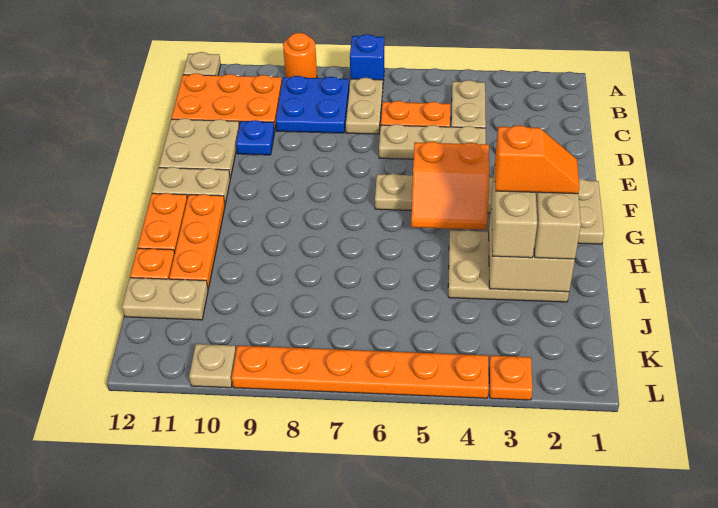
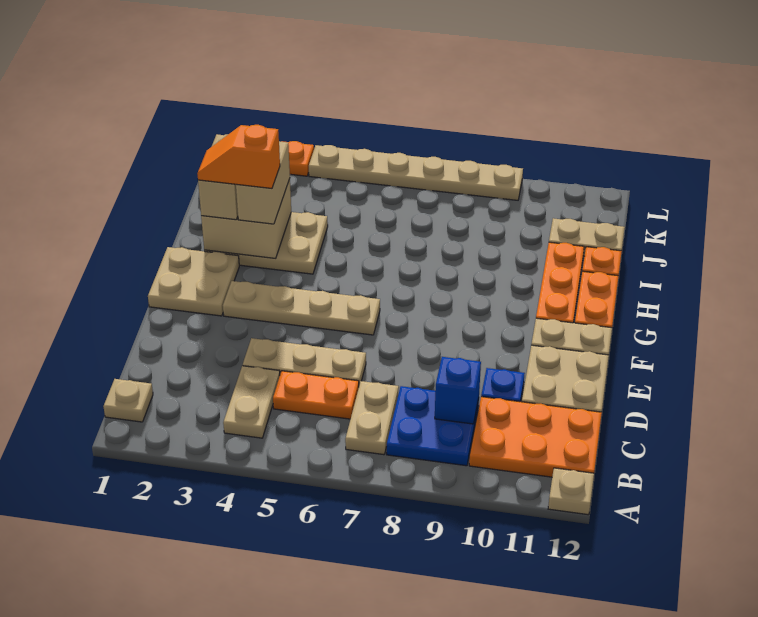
blue brick A7 level 1 -> blue brick C9 level 2
orange round brick A9 level 1 -> none
orange slope F4:G5 level 2 top F -> none
orange plate L4:L9 level 1 -> tan plate L4:L9 level 1
tan plate L10 level 1 -> tan plate B1 level 1

